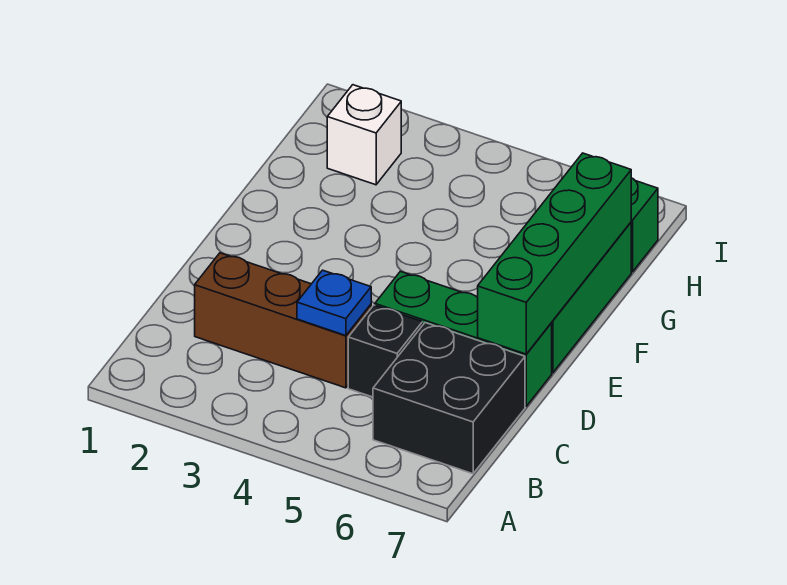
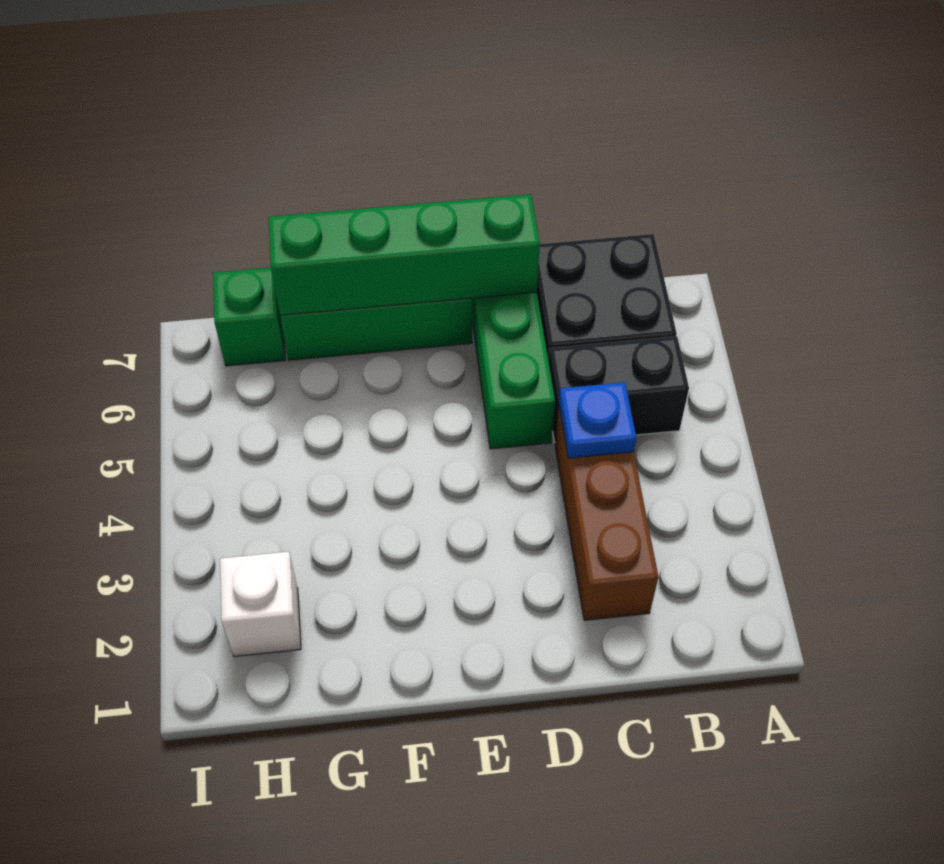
black brick C5 level 1 -> black brick B5:C5 level 1

